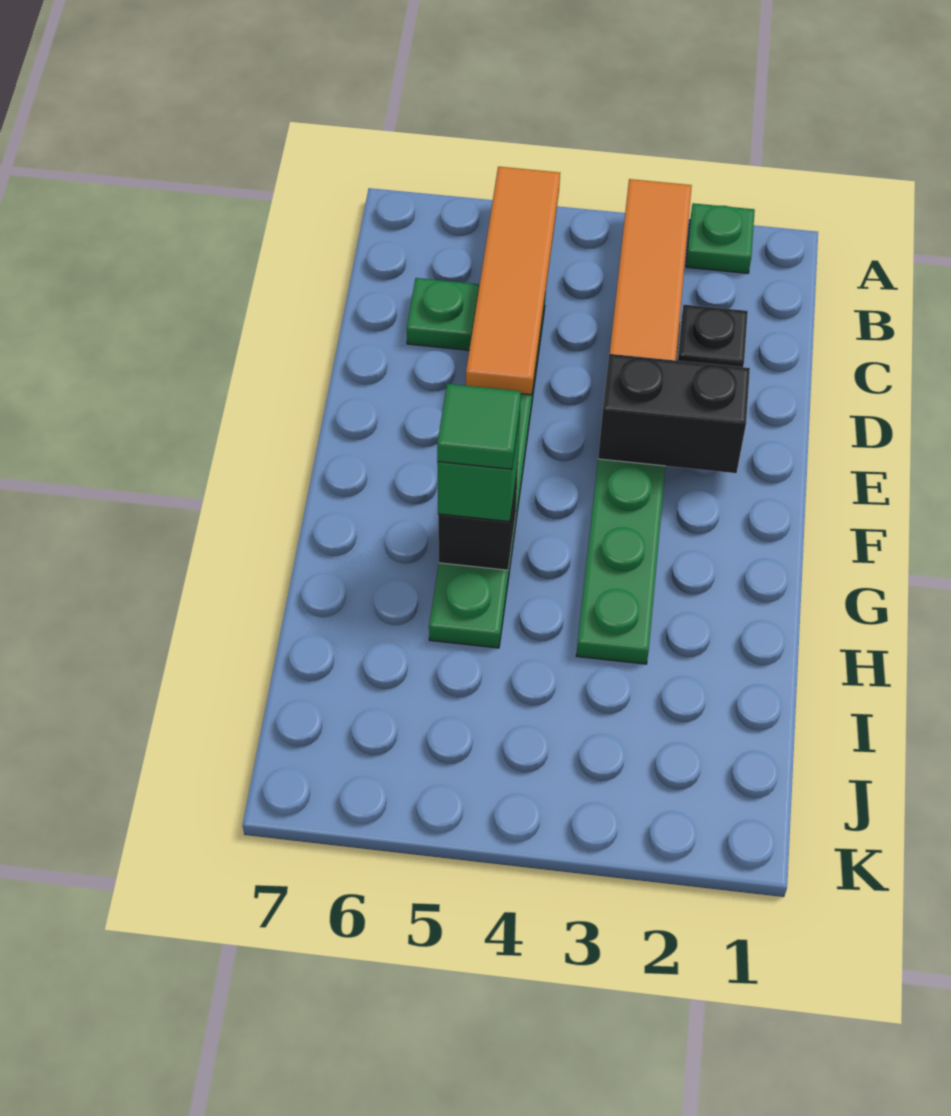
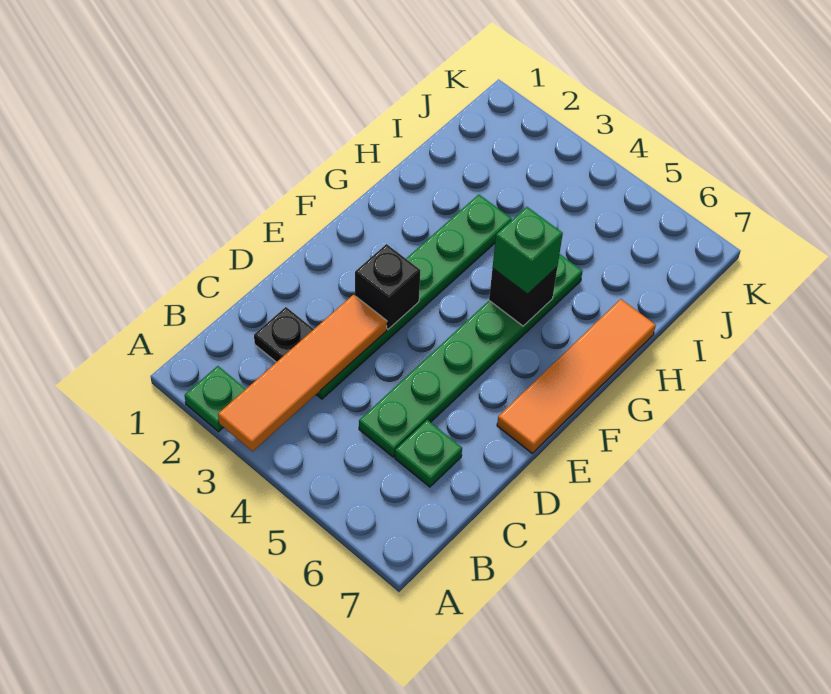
orange tile A5:D5 level 2 -> orange tile E7:H7 level 1
black brick E2:E3 level 2 -> black brick E3 level 2
green tile G5 level 4 -> none

